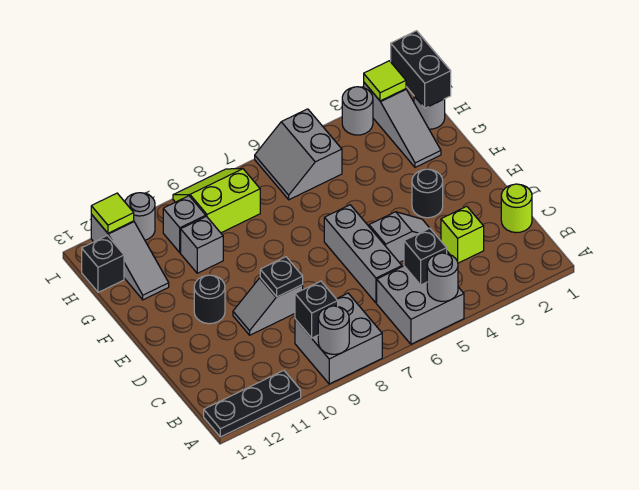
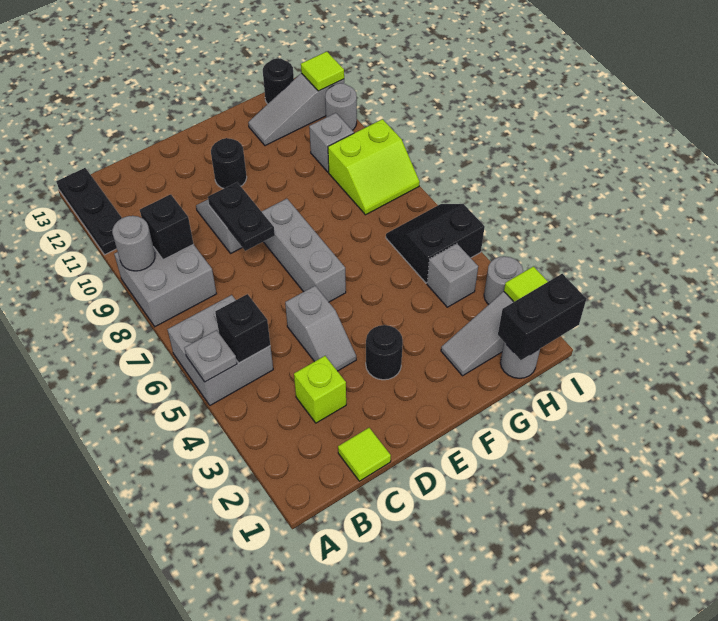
grey round brick A5 level 2 -> grey plate A5 level 2
lime round brick C1 level 1 -> lime tile C1 level 1
grey brick C6:E6 level 1 -> grey brick E6:E8 level 1
black plate D9 level 2 -> black plate D8:D9 level 2
grey brick G10 level 1 -> grey brick H4 level 1
grey slope H5:I6 level 1 top 5 -> black slope H5:I6 level 1 top 5
lime slope H8:I9 level 1 top H -> lime slope H8:I9 level 1 top 9
black brick H13 level 1 -> black round brick H13 level 1

